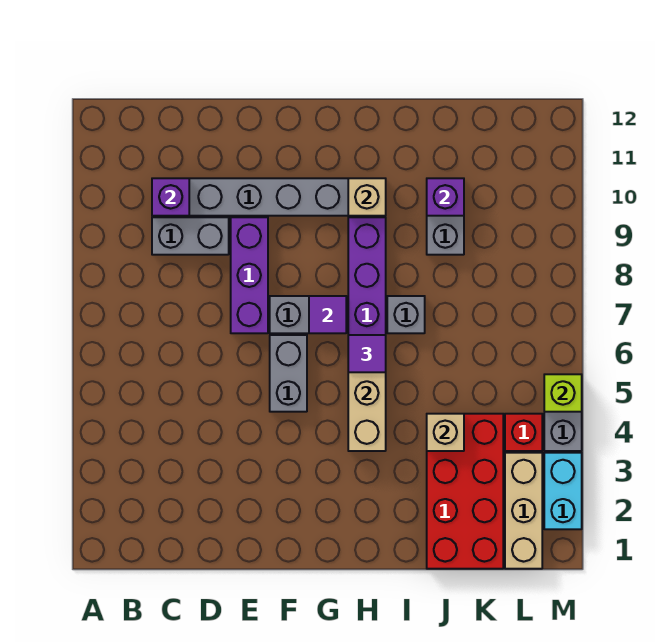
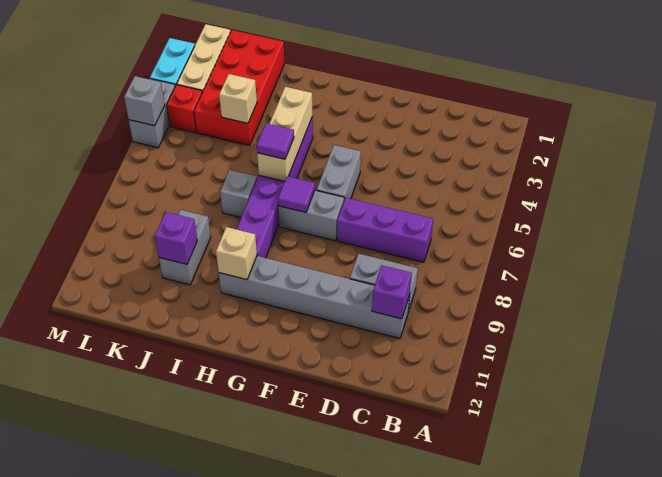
purple brick E7:E9 level 1 -> purple brick C7:E7 level 1
lime brick M5 level 2 -> grey brick M5 level 2

